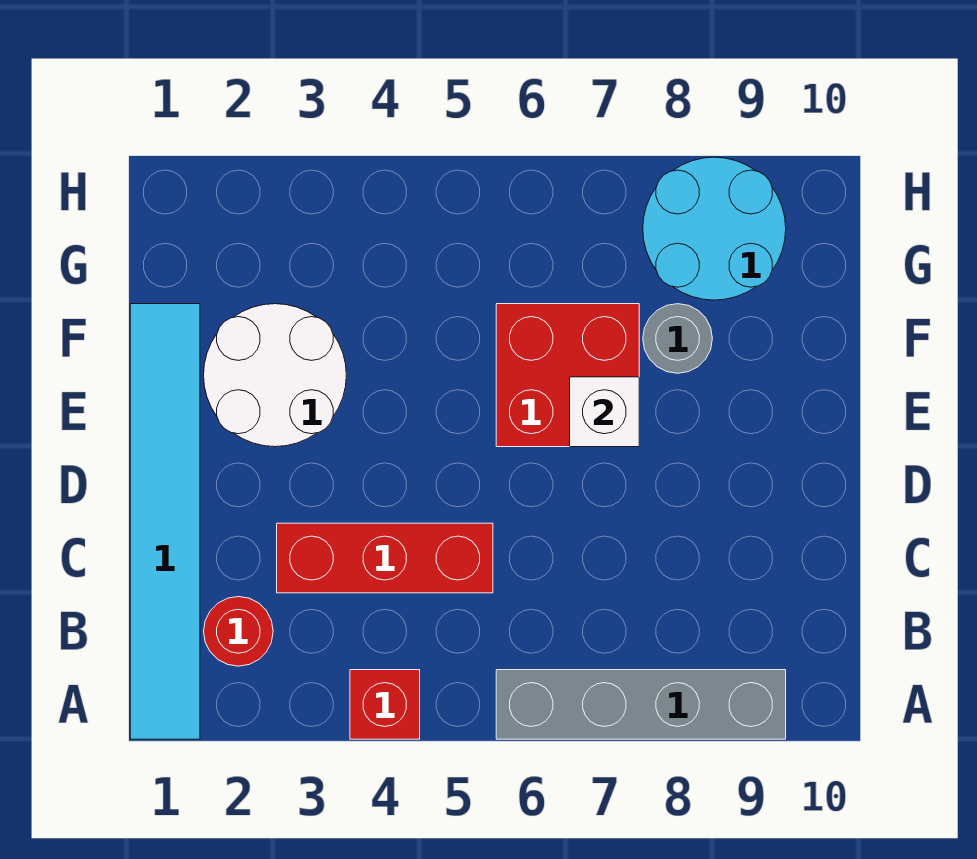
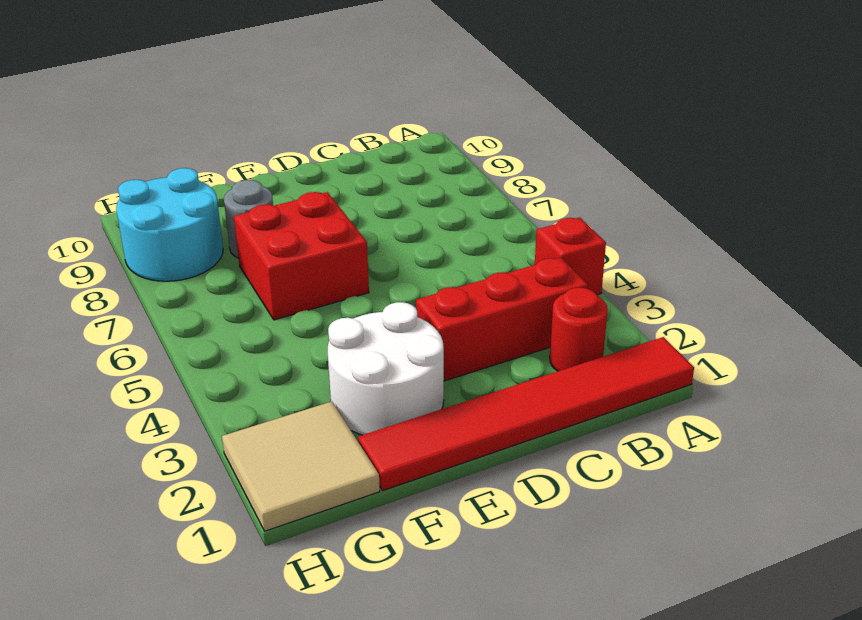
cyan tile A1:F1 level 1 -> red tile A1:F1 level 1
grey brick A6:A9 level 1 -> none
red brick C3:C5 level 1 -> red brick B3:D3 level 1
white brick E7 level 2 -> none
none -> tan tile G1:H2 level 1

